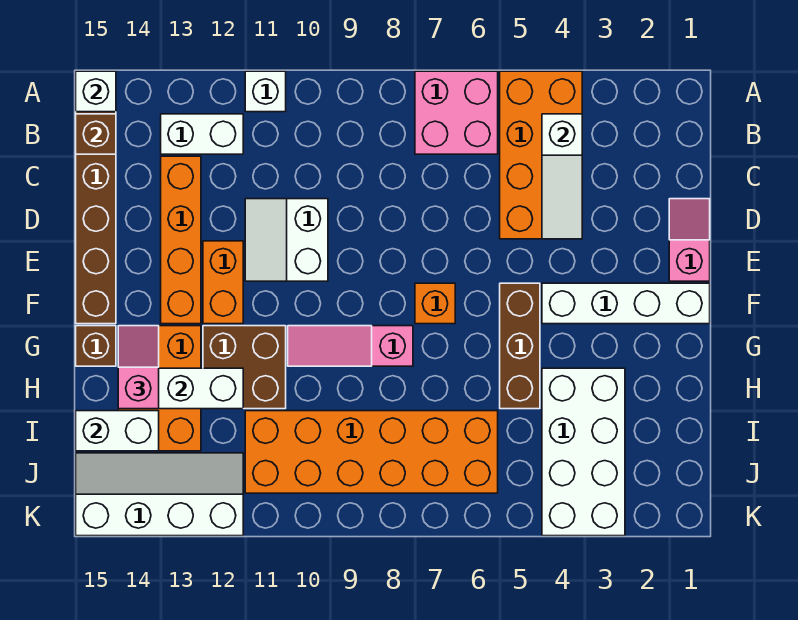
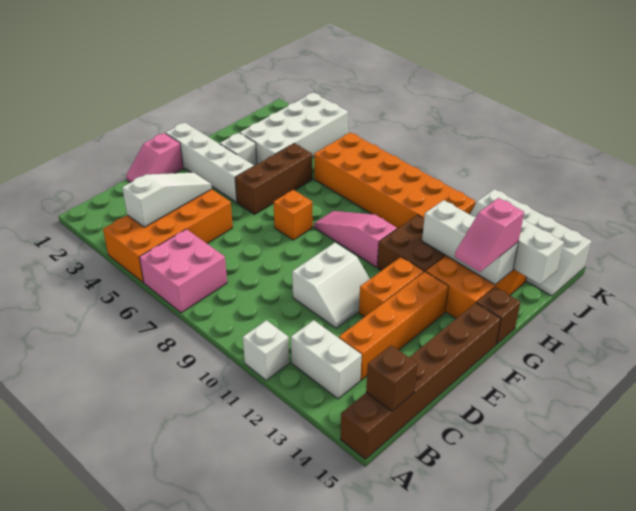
white brick A15 level 2 -> white brick G3 level 1
pink slope G8:G10 level 1 top 8 -> pink slope G8:G10 level 1 top 10

